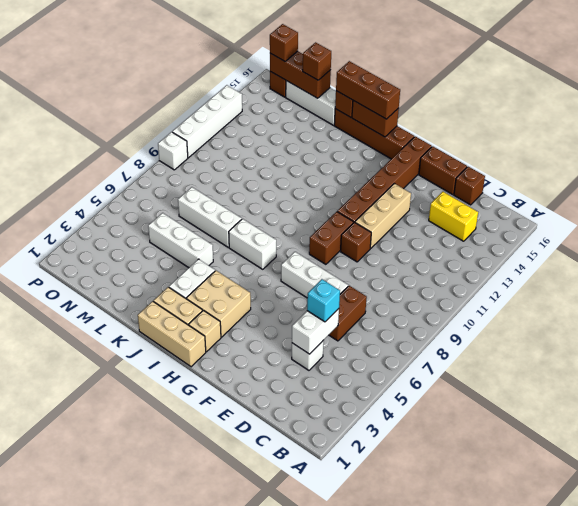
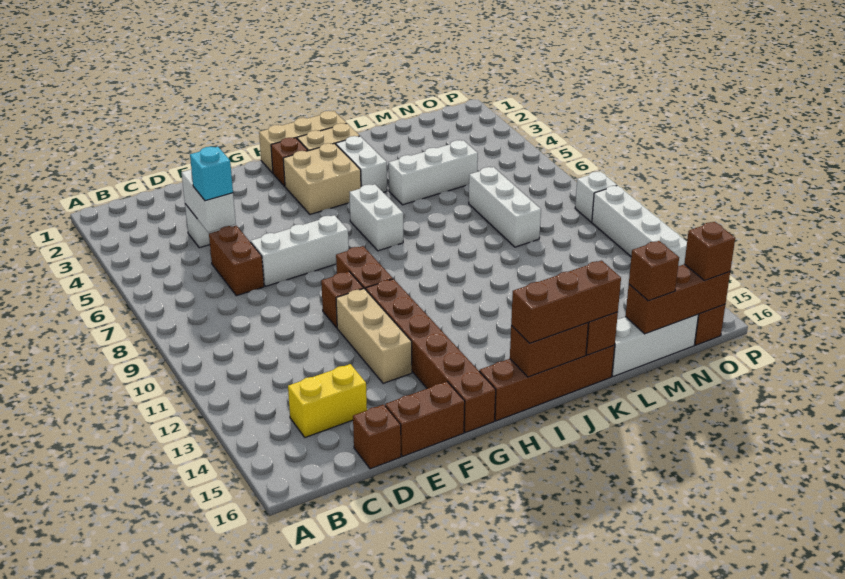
tan brick H2 level 1 -> brown brick H2 level 1
white brick I7:J7 level 1 -> white brick I6:I7 level 1
white brick K7:M7 level 1 -> white brick M7:M9 level 1

